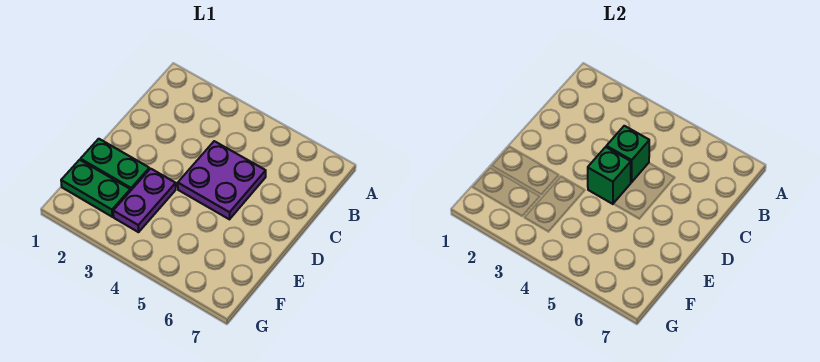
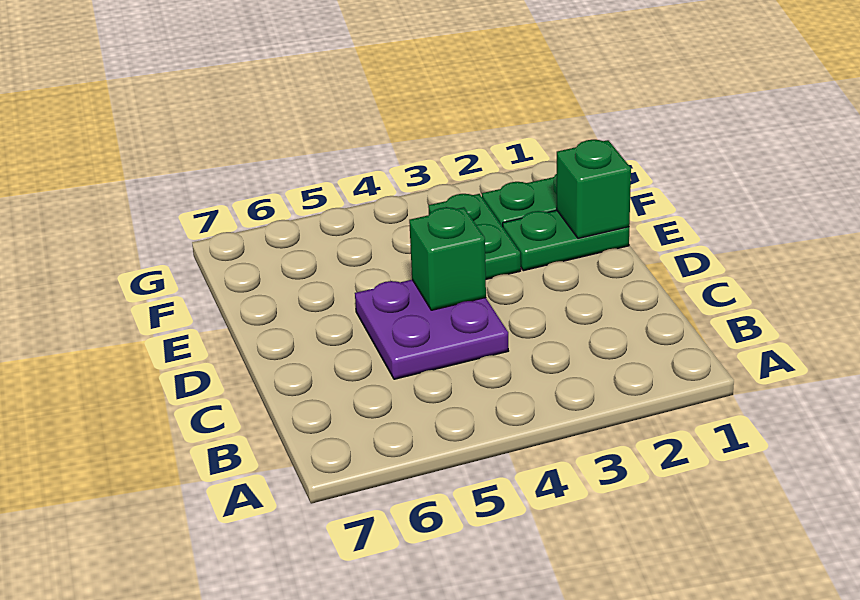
green brick C4 level 2 -> green brick E1 level 2
purple plate E3:F3 level 1 -> green plate E3:F3 level 1

